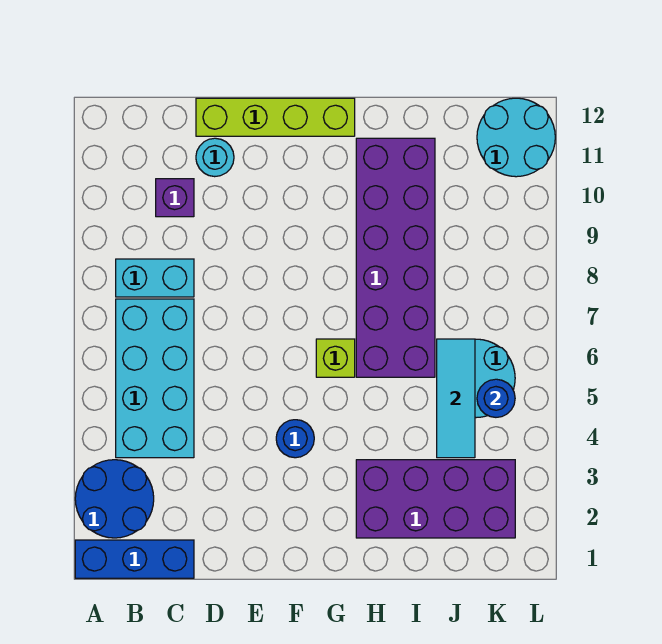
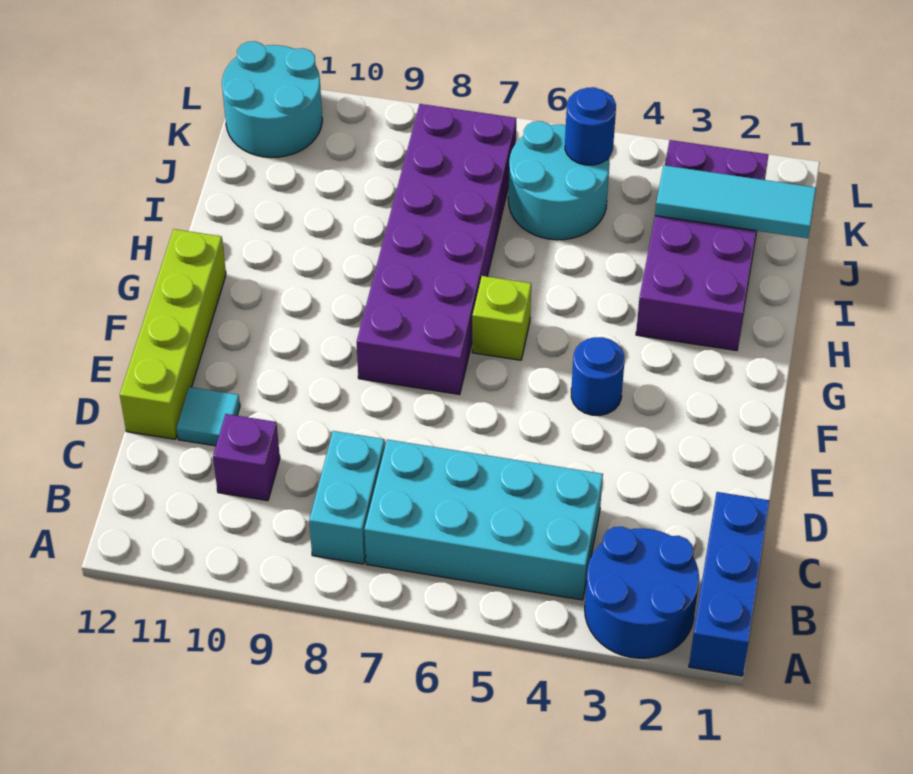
cyan round brick D11 level 1 -> cyan tile D11 level 1
purple brick H6:I11 level 1 -> purple brick F7:K8 level 1
cyan tile J4:J6 level 2 -> cyan tile J1:J3 level 2

